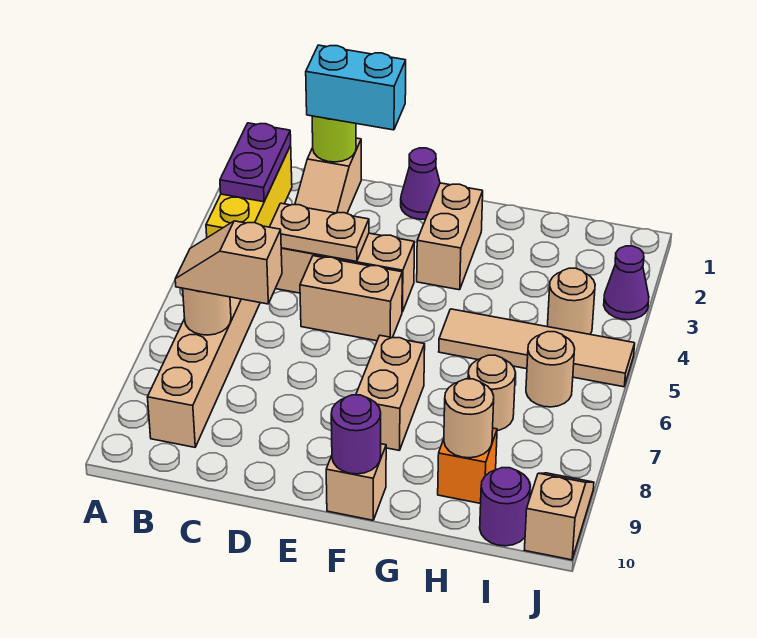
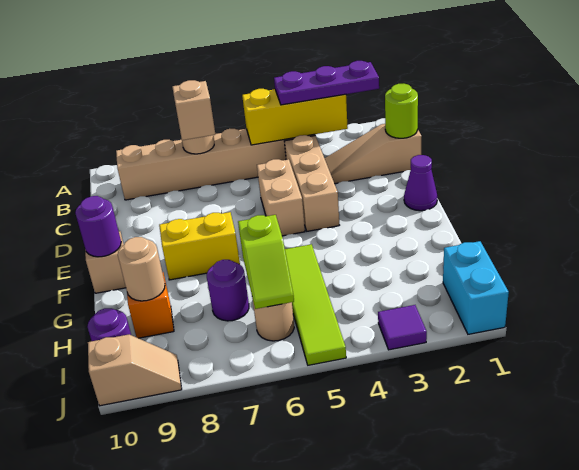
purple plate B3:B4 level 3 -> purple plate B2:B4 level 3
cyan brick C1:D1 level 3 -> cyan brick I1:J1 level 1
tan plate C4:D4 level 2 -> none
tan brick F2:F3 level 1 -> none
tan brick F7:F8 level 1 -> yellow brick F7:F8 level 1
tan tile G5:J5 level 1 -> lime tile G5:J5 level 1
none -> lime slope H6:I6 level 2 top H
tan round brick H7 level 1 -> purple round brick H7 level 1
tan round brick I4 level 1 -> none
purple cone J3 level 1 -> purple tile J3 level 1

